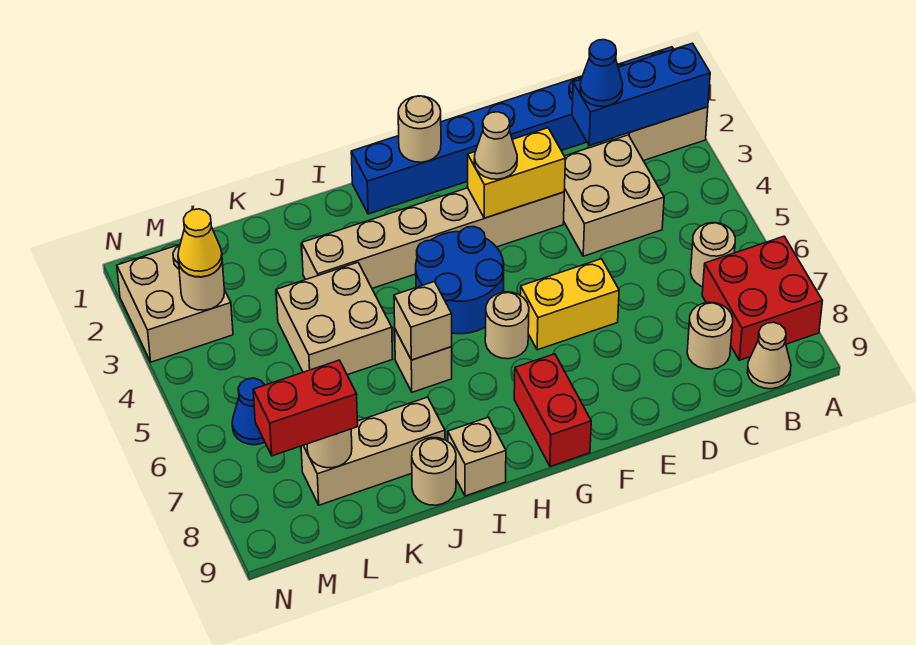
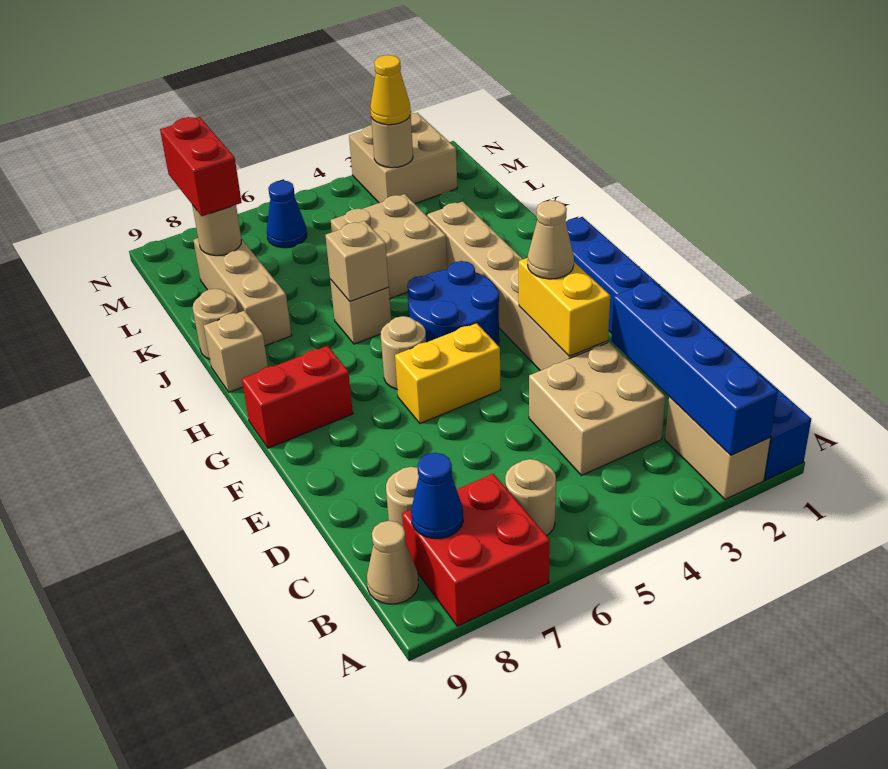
blue brick A2:C2 level 2 -> blue brick A2:D2 level 2
blue cone C2 level 3 -> blue cone B8 level 2
yellow brick E6:F6 level 1 -> yellow brick F5:F6 level 1
tan round brick G1 level 2 -> none

